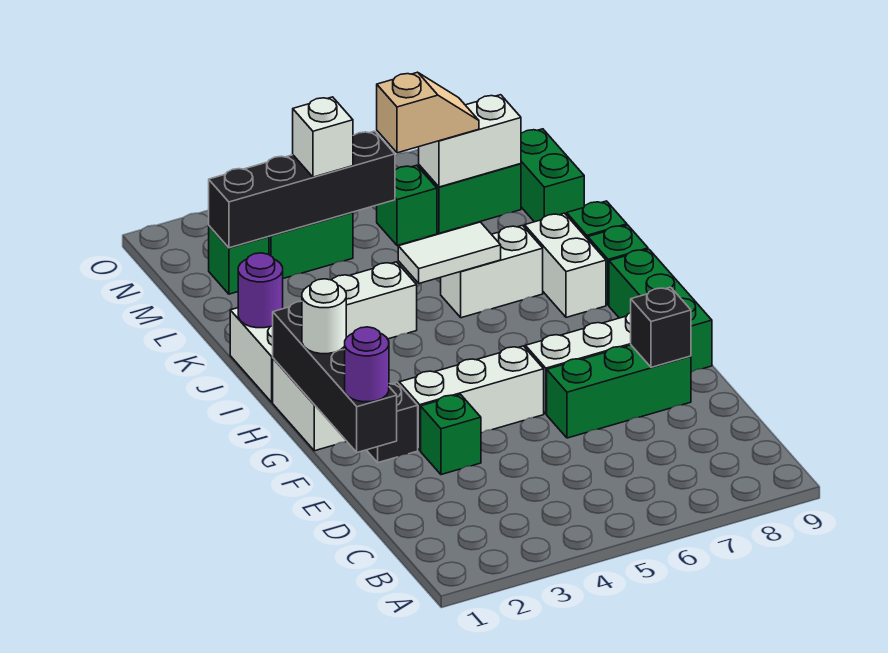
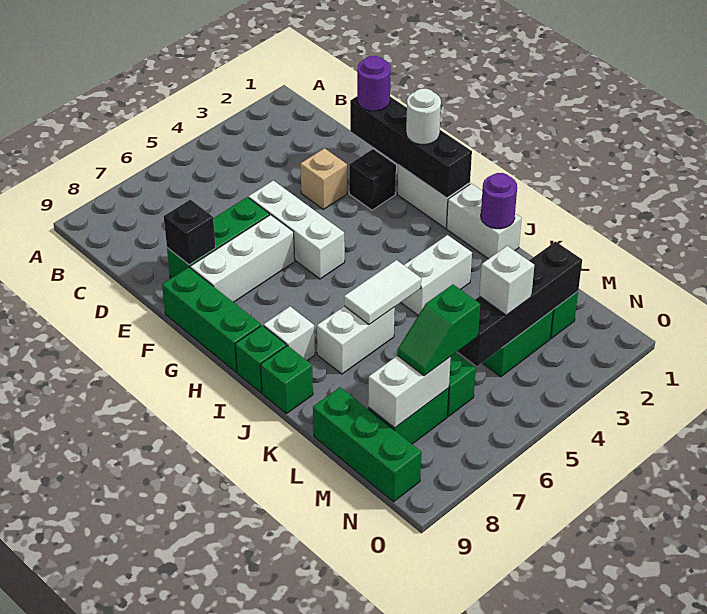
green brick E3 level 1 -> tan brick E3 level 1
white brick F3:F5 level 1 -> white brick E5:G5 level 1
white brick I8:J8 level 1 -> white brick I8 level 1
green brick L9:M9 level 1 -> green brick L9:N9 level 1
tan slope M6:M7 level 3 top 6 -> green slope M6:M7 level 3 top 6

